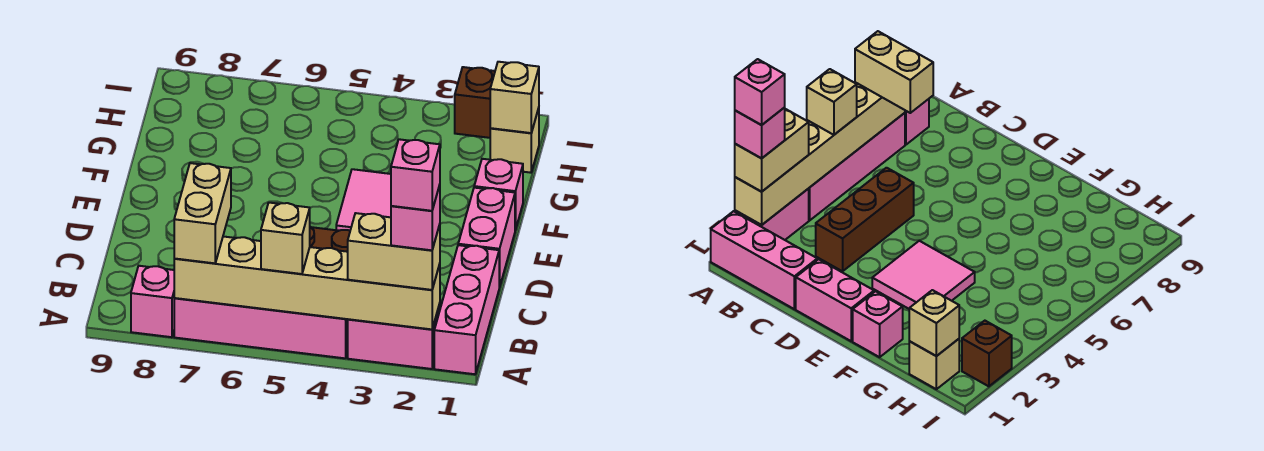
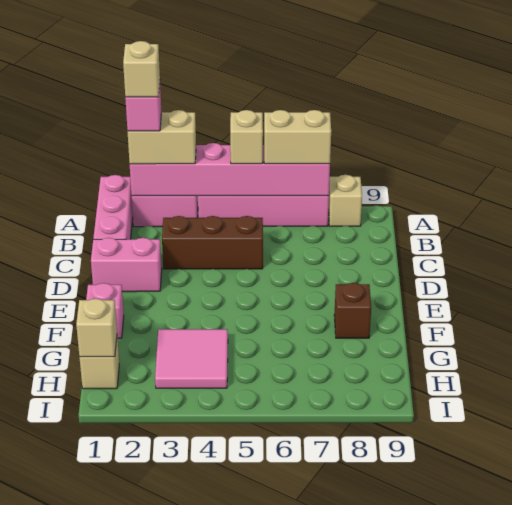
tan brick A2:A7 level 2 -> pink brick A2:A7 level 2
pink brick A2 level 5 -> tan brick A2 level 5
tan brick A7:B7 level 3 -> tan brick A6:A7 level 3
pink brick A8 level 1 -> tan brick A8 level 1
pink brick D1:E1 level 1 -> pink brick D1:D2 level 1
pink tile E3:F4 level 1 -> pink tile G3:H4 level 1
brown brick I2 level 1 -> brown brick F8 level 1

